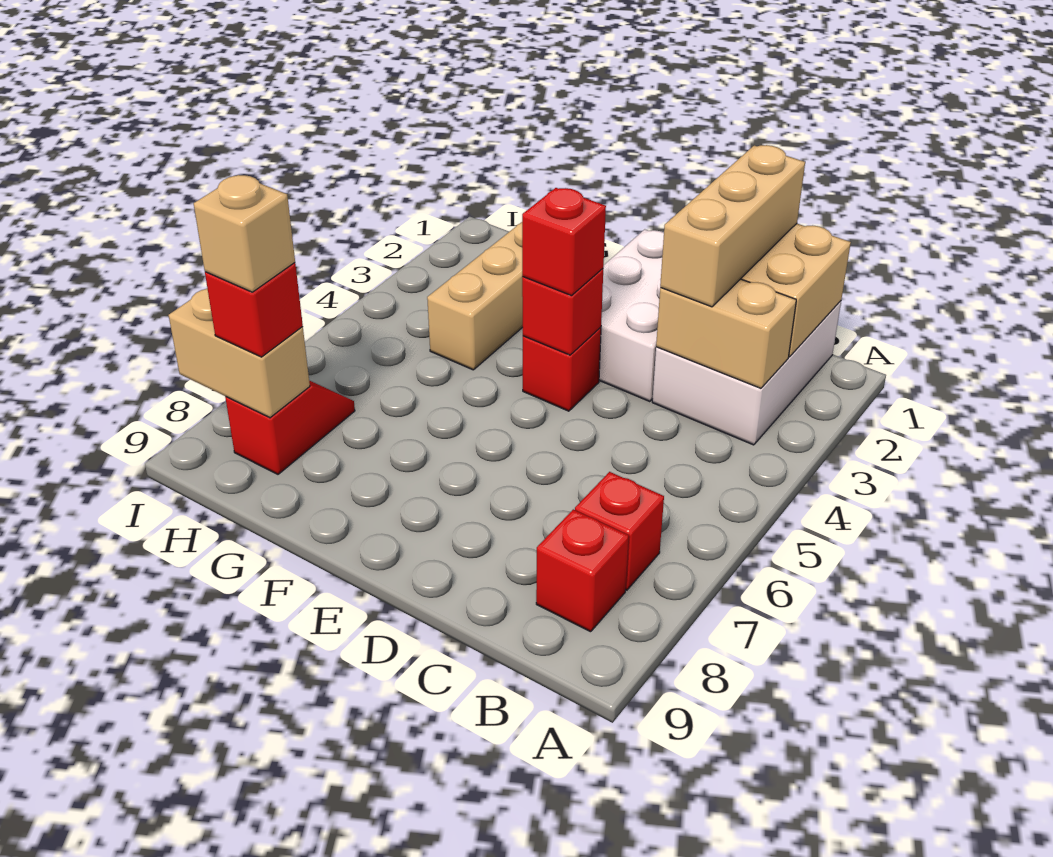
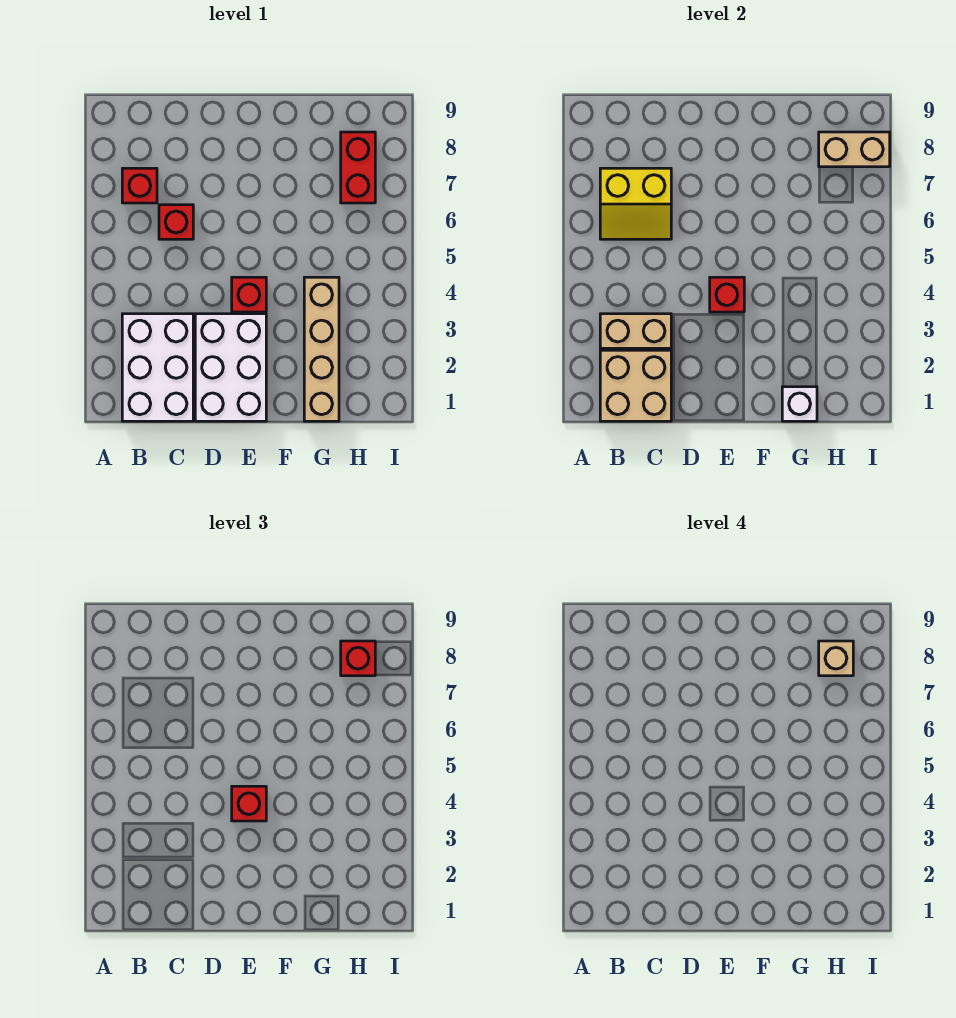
none -> yellow slope B6:C7 level 2 top 7
red brick B8 level 1 -> red brick C6 level 1
tan brick C1:C3 level 3 -> none
none -> white brick G1 level 2
red slope H7:H8 level 1 top 8 -> red brick H7:H8 level 1

